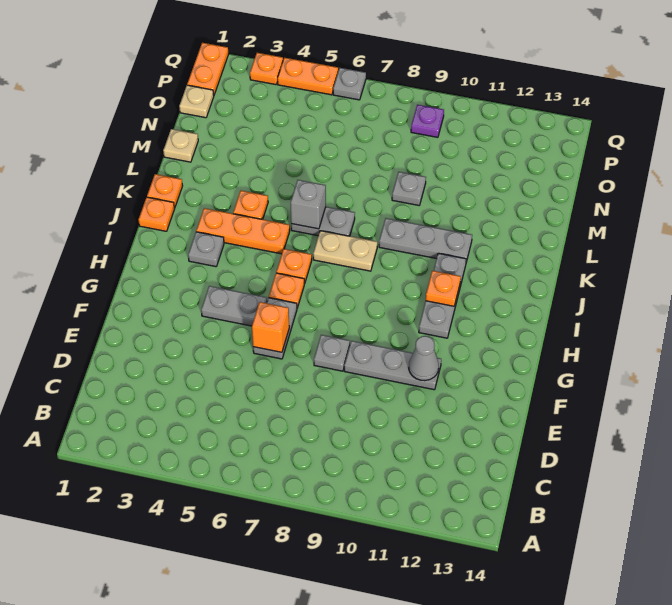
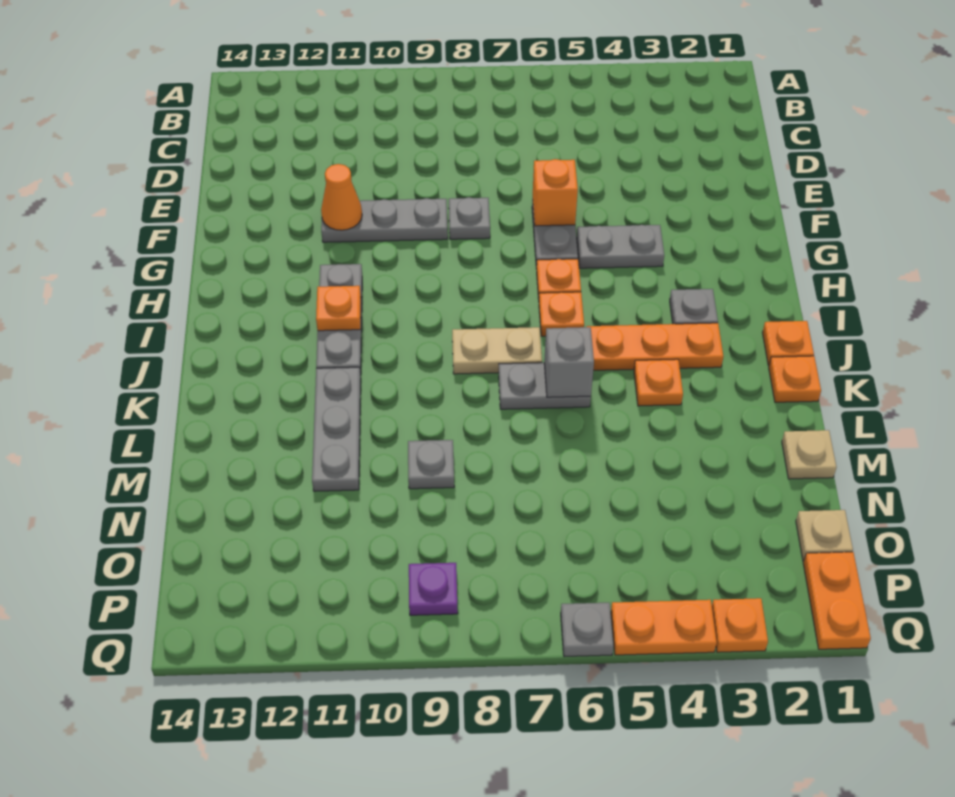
grey cone F11 level 2 -> orange cone F11 level 2
grey plate K9:K11 level 1 -> grey plate K11:M11 level 1

